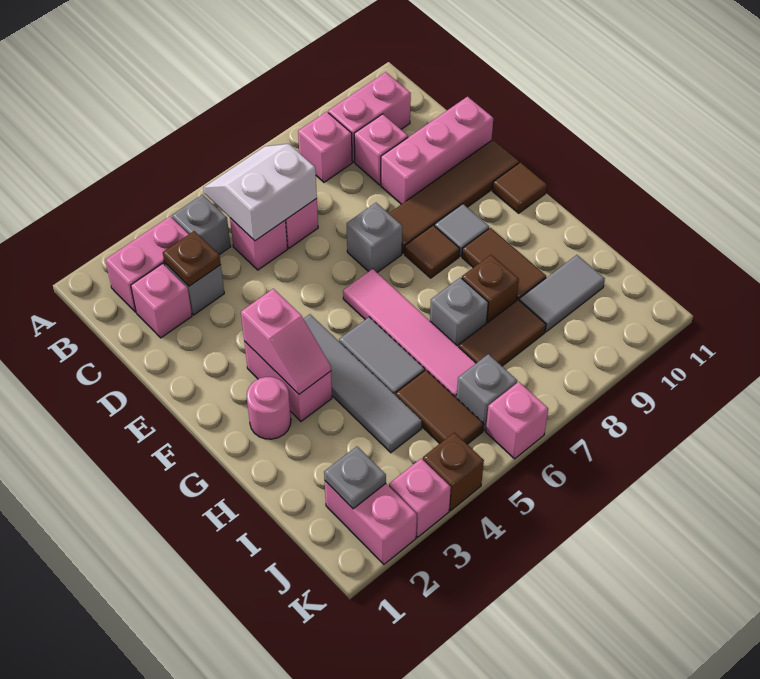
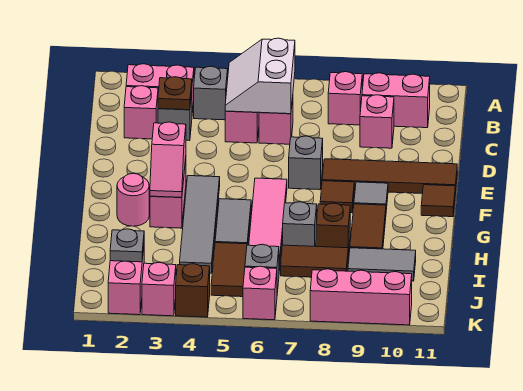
white slope B5:C6 level 2 top C -> white slope B5:C6 level 2 top 6
pink brick D9:D11 level 1 -> pink brick K8:K10 level 1

